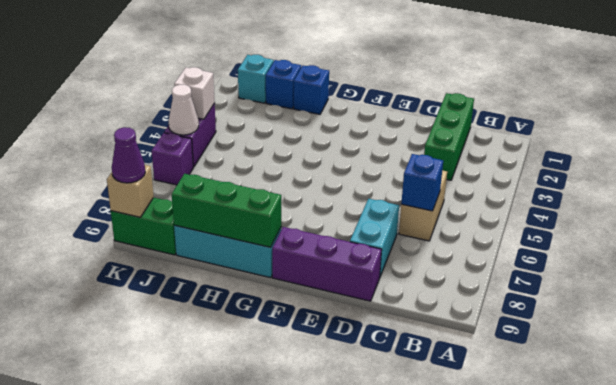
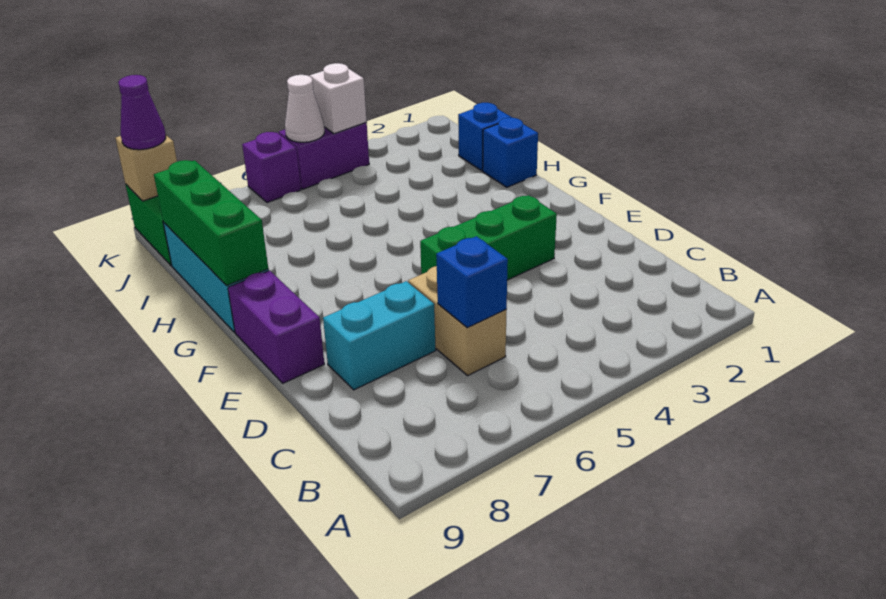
green brick C1:C3 level 1 -> green brick E3:E5 level 1
tan brick C5:C6 level 1 -> tan brick C6:D6 level 1
purple brick D9:F9 level 1 -> purple brick E9:F9 level 1
cyan brick J1 level 1 -> none

